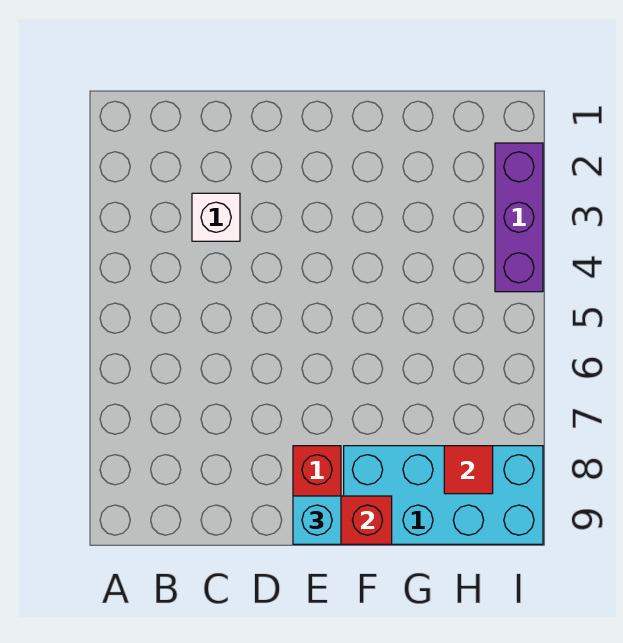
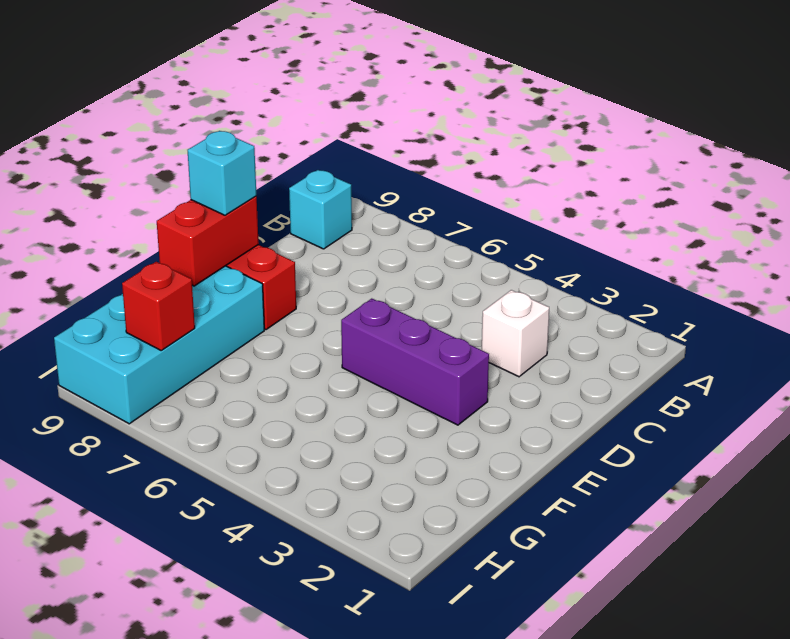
none -> cyan brick B9 level 1
red tile H8 level 2 -> red brick H8 level 2
purple brick I2:I4 level 1 -> purple brick E3:E5 level 1

